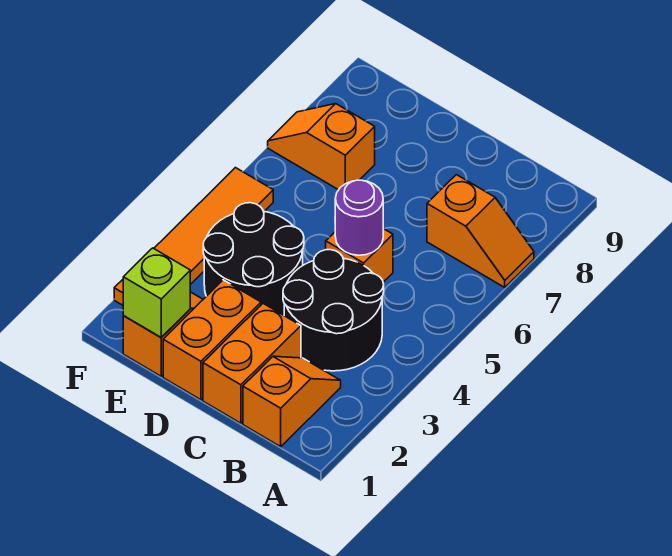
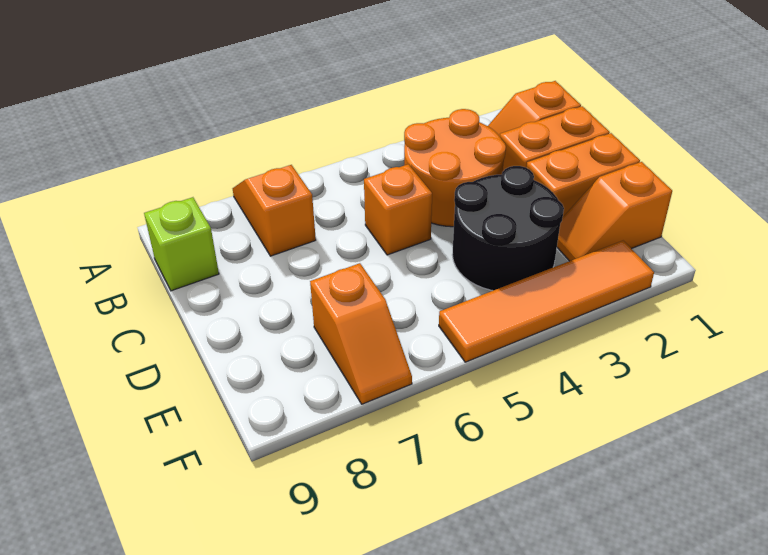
black round brick B3:C4 level 1 -> orange round brick B3:C4 level 1
purple round brick C5 level 2 -> none
lime brick E1 level 2 -> lime brick B9 level 1

